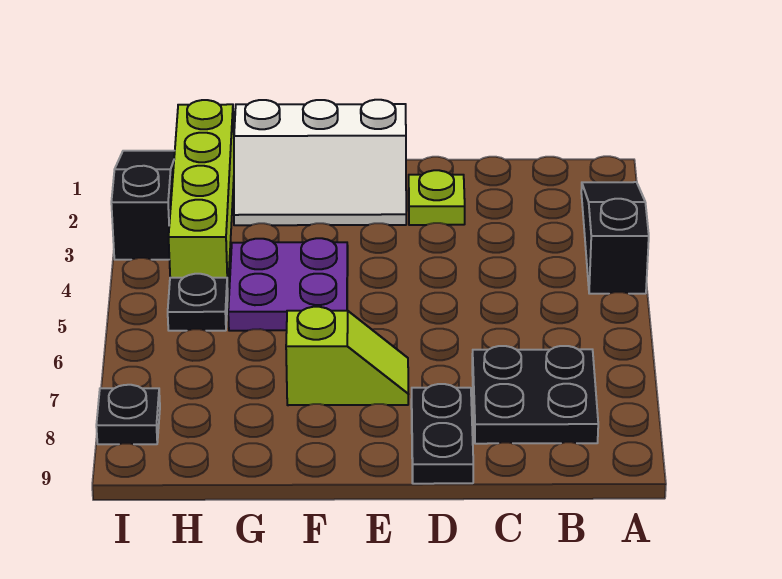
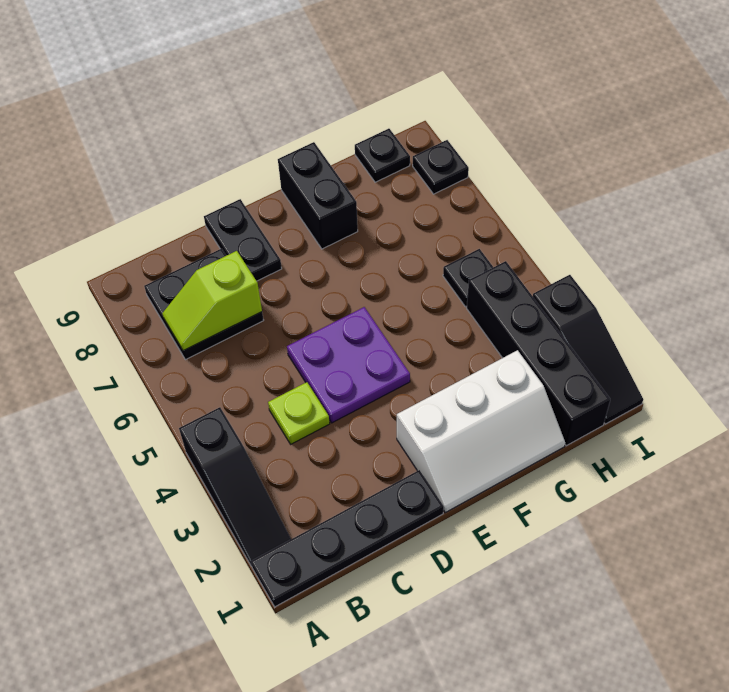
none -> black plate A1:D1 level 1
lime plate D2 level 1 -> lime plate C4 level 1
white slope E1:G2 level 1 top 1 -> white slope E1:G2 level 1 top 2
lime slope E7:F7 level 1 top F -> lime slope B7:C7 level 2 top C
purple plate F4:G5 level 1 -> purple plate D4:E5 level 1
none -> black brick F8:F9 level 1
lime brick H1:H4 level 1 -> black brick H1:H4 level 1
none -> black plate H9 level 1

